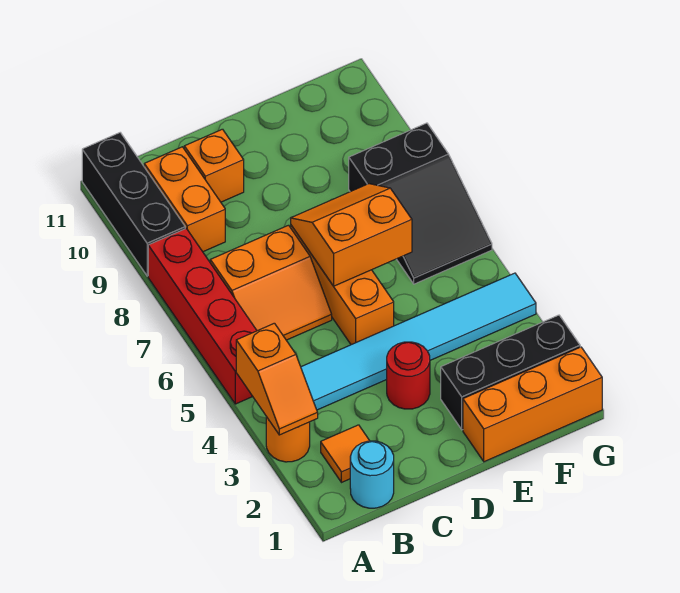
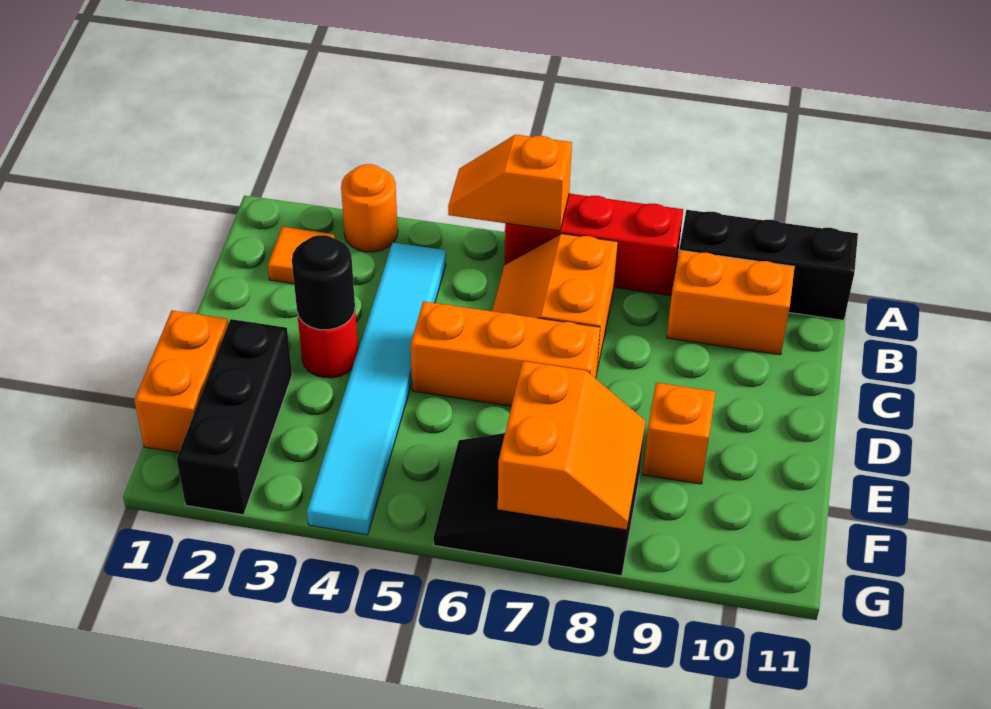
orange slope A3:A4 level 2 top 4 -> orange slope A5:A6 level 2 top 6
red brick A5:A8 level 1 -> red brick A6:A8 level 1
cyan round brick B1 level 1 -> none
orange brick C10 level 1 -> orange brick E9 level 1
none -> black round brick D3 level 2
orange slope D6:E7 level 2 top 6 -> orange slope F7:G8 level 2 top 7
orange brick E1:G1 level 1 -> orange brick E1:F1 level 1

